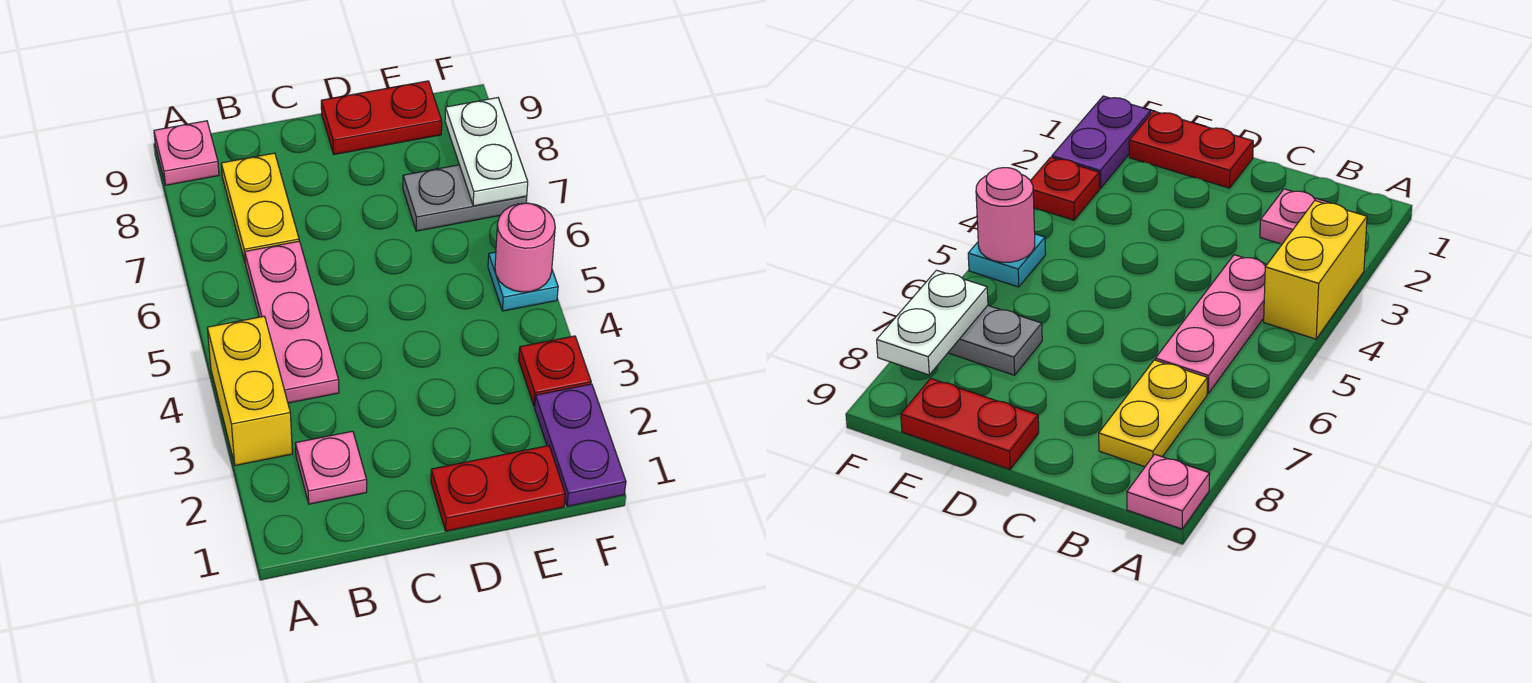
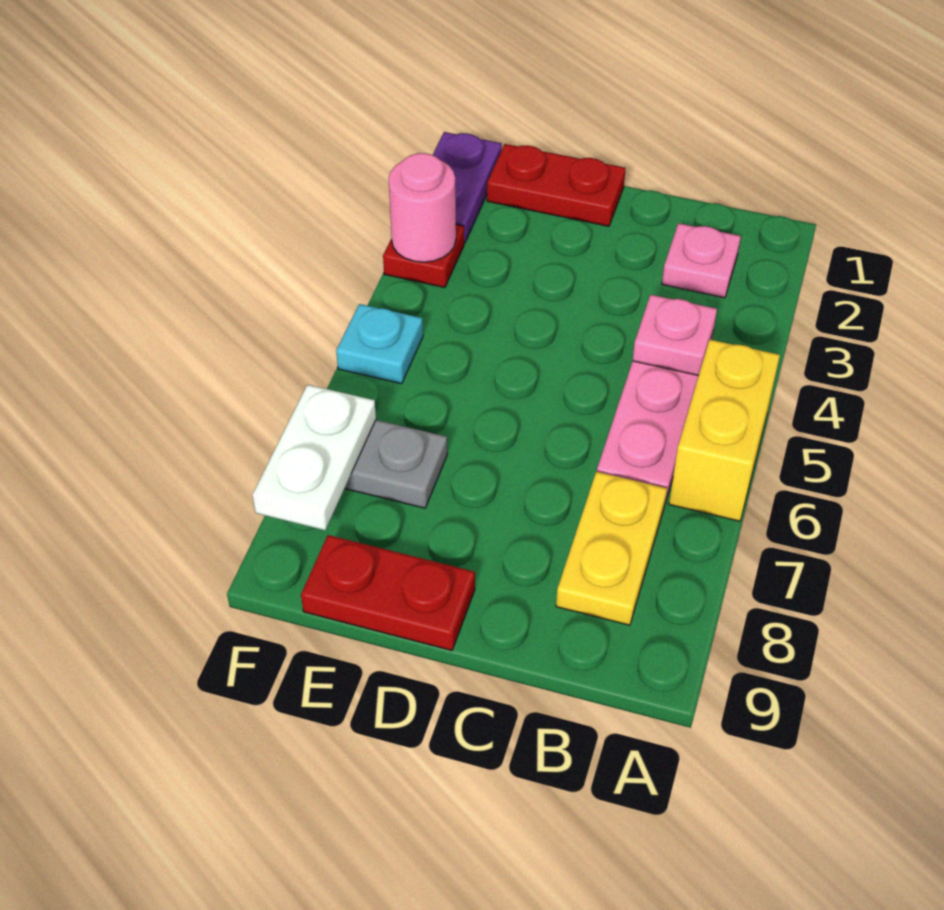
yellow brick A3:A4 level 1 -> yellow brick A5:A6 level 1
pink plate A9 level 1 -> pink plate B4 level 2
pink round brick F5 level 2 -> pink round brick F3 level 2

